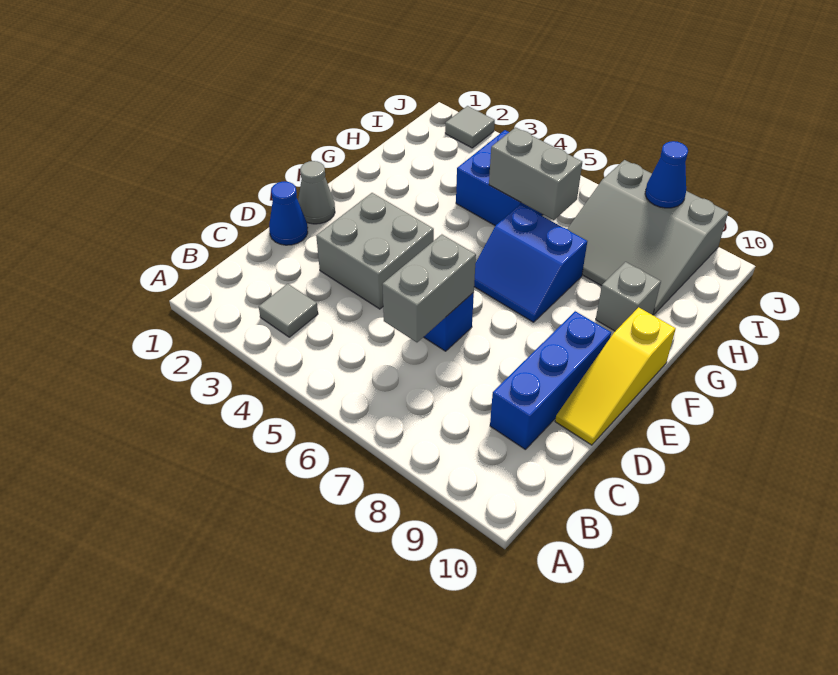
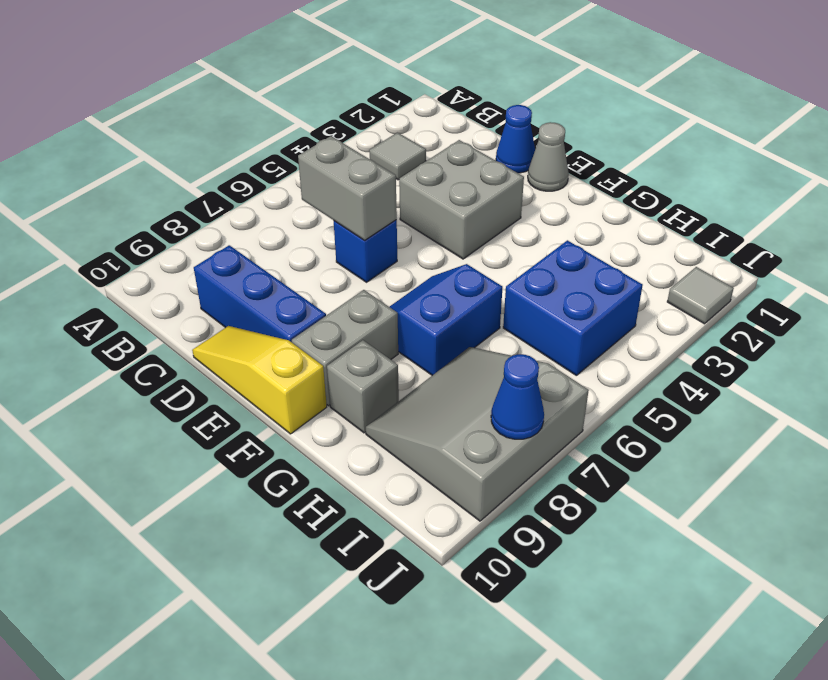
grey brick H5:H6 level 2 -> grey brick F8:F9 level 1

